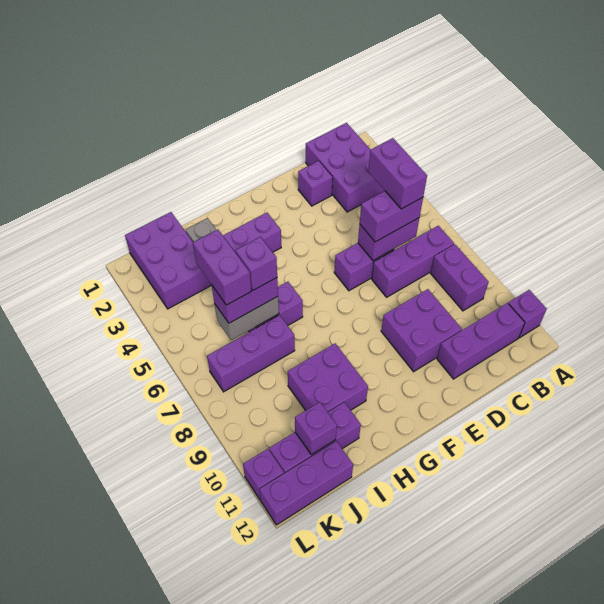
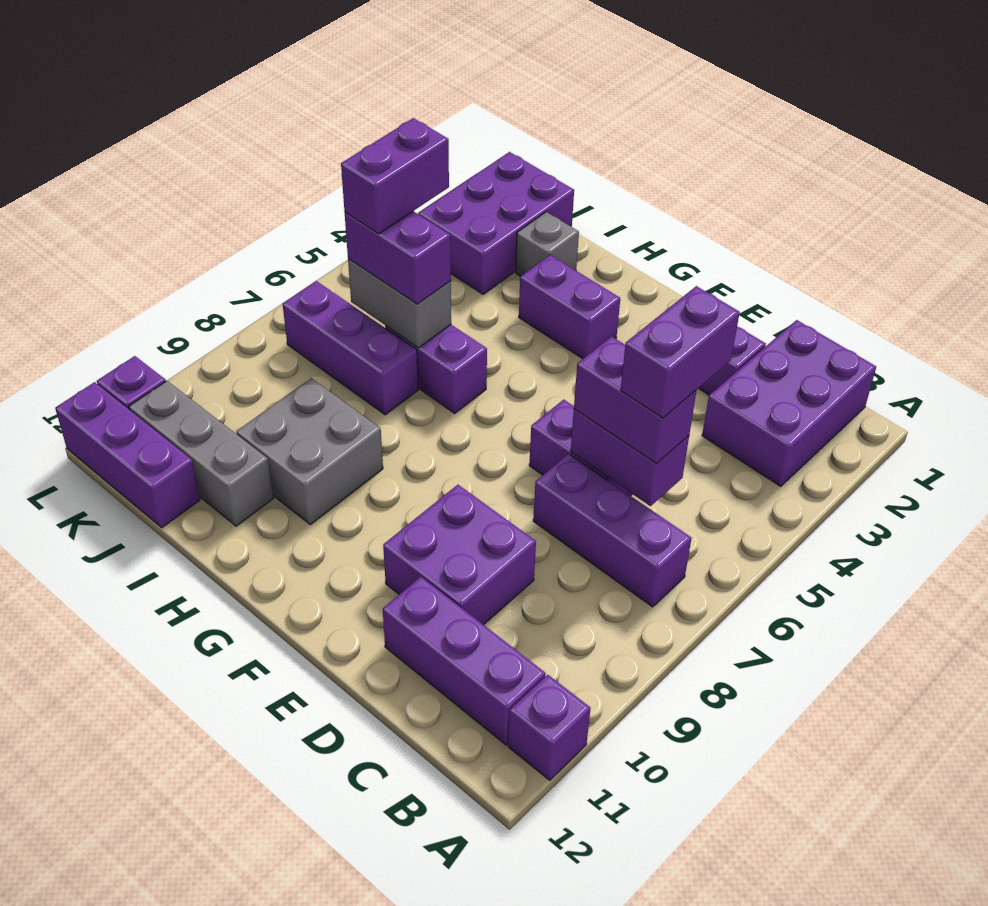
purple brick B8:B9 level 1 -> none
purple brick H9:I10 level 1 -> grey brick H9:I10 level 1
purple brick I6 level 4 -> none
purple brick I11:K11 level 1 -> grey brick I11:K11 level 1
purple brick J11 level 2 -> none

